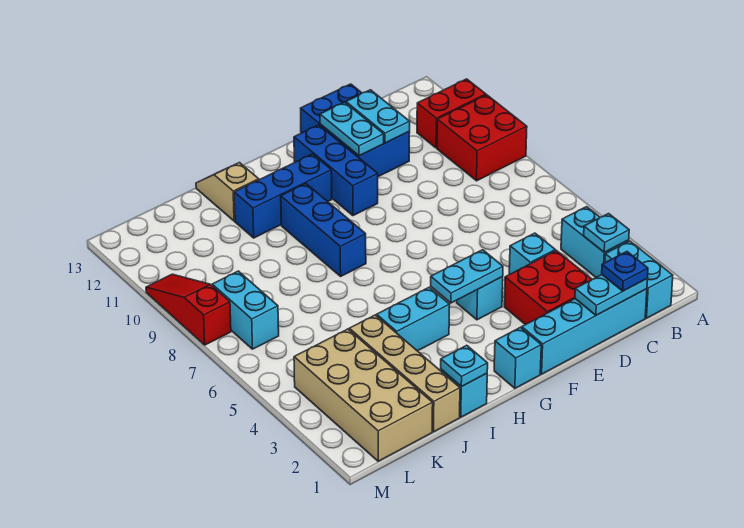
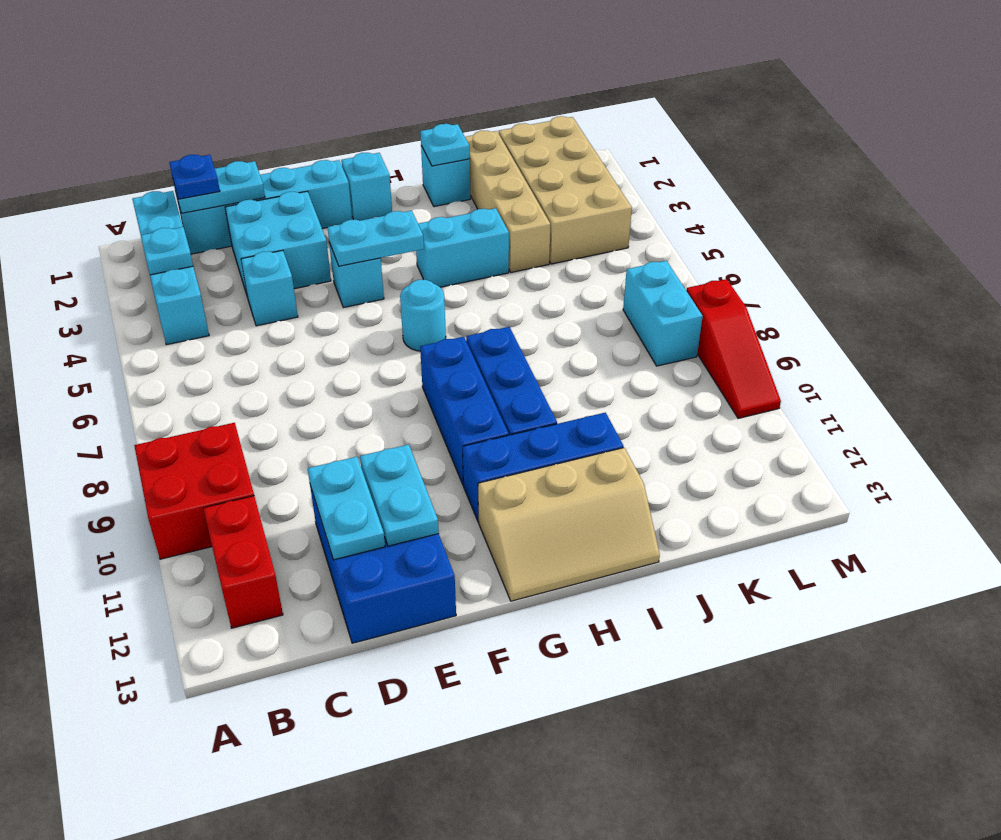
red brick A11:B11 level 1 -> red brick B11:B12 level 1
red brick D2:E3 level 1 -> cyan brick D2:E3 level 1
blue brick F10:F12 level 1 -> blue brick G8:G10 level 1
none -> cyan round brick G6 level 1
tan slope I12:I13 level 1 top 12 -> tan slope G12:I13 level 1 top 12

